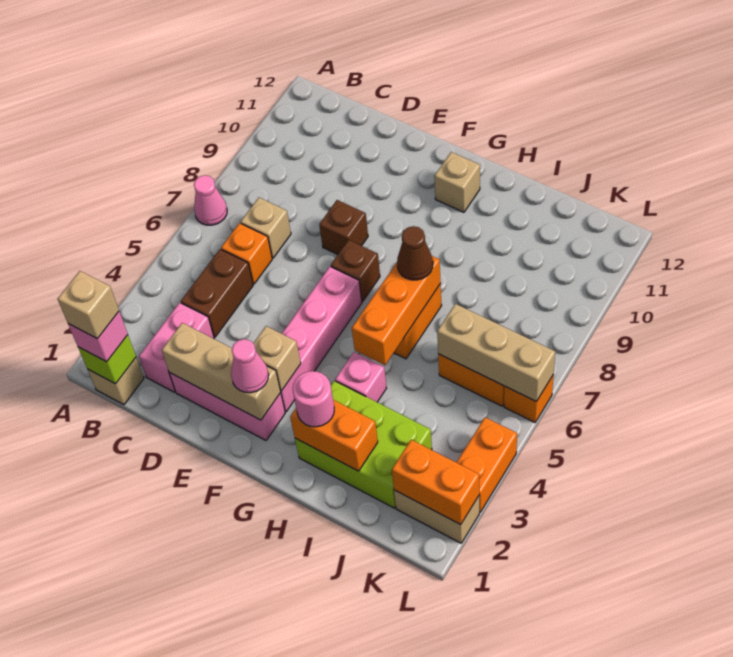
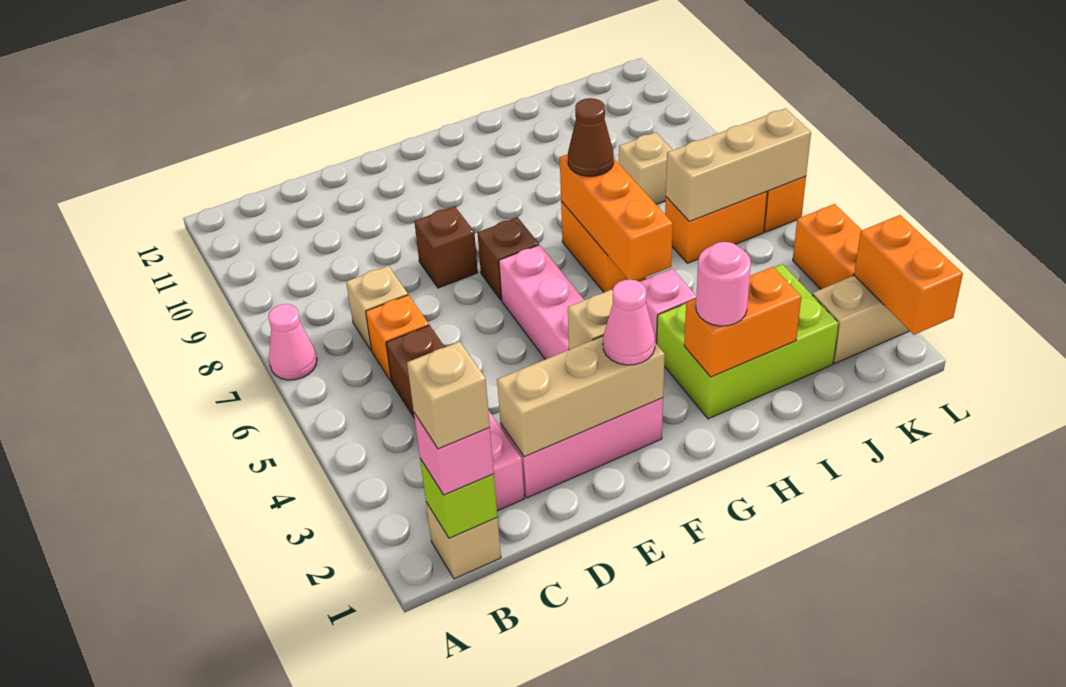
tan brick G11 level 1 -> tan brick J8 level 1
orange brick K2:L2 level 2 -> orange brick L1:L2 level 2

